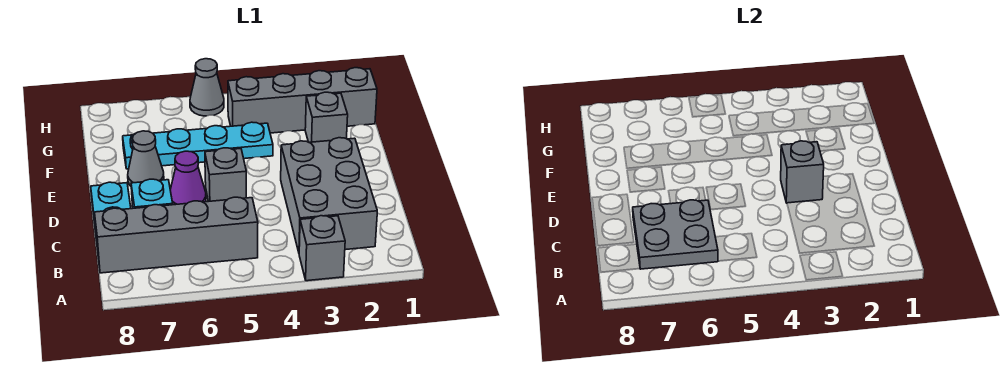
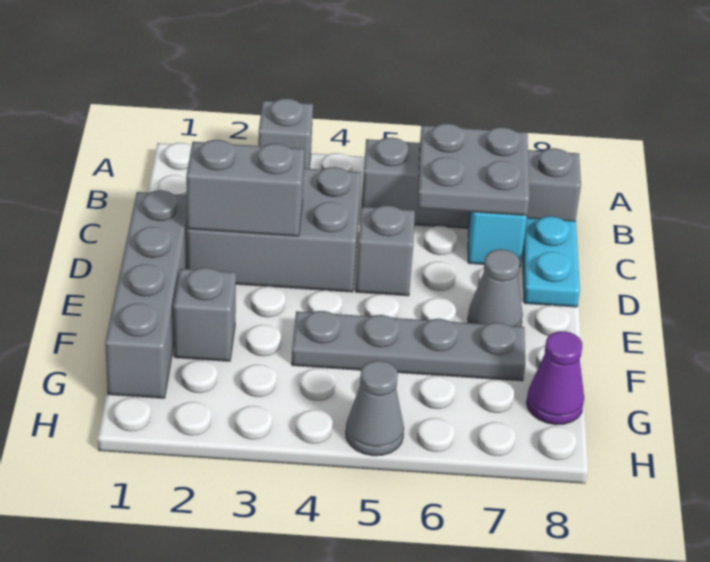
grey brick B2:D3 level 1 -> grey brick C2:D4 level 1
grey brick D3 level 2 -> grey brick D2:D3 level 2
purple cone D6 level 1 -> purple cone G8 level 1
cyan plate F4:F7 level 1 -> grey plate F4:F7 level 1
grey brick G1:G4 level 1 -> grey brick D1:G1 level 1

